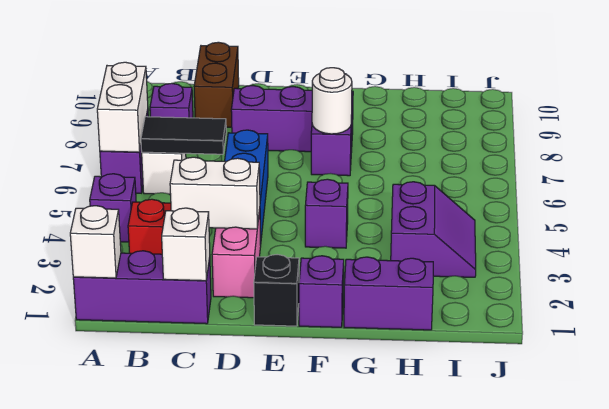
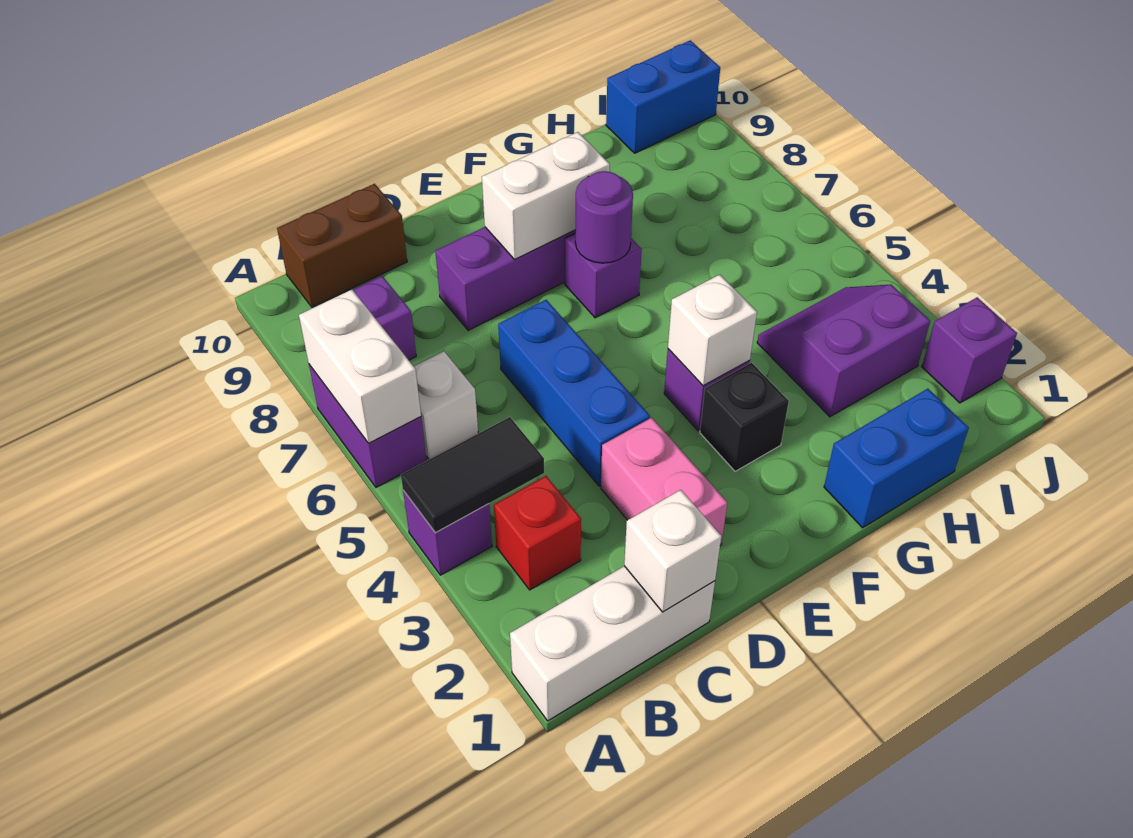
purple brick A1:C1 level 1 -> white brick A1:C1 level 1
white brick A1 level 2 -> white brick F4 level 2
black tile B6:C6 level 2 -> black tile A4:B4 level 2
white brick C3:D3 level 2 -> white brick E8:F8 level 2
brown brick C9:C10 level 1 -> brown brick B10:C10 level 1
black brick E1 level 1 -> black brick F3 level 1
purple brick F1 level 1 -> purple brick J2 level 1
white round brick F7 level 2 -> purple round brick F7 level 2
purple brick G1:H1 level 1 -> blue brick G1:H1 level 1
purple slope H3:I4 level 1 top H -> purple slope H3:I4 level 1 top 3
none -> blue brick I10:J10 level 1

